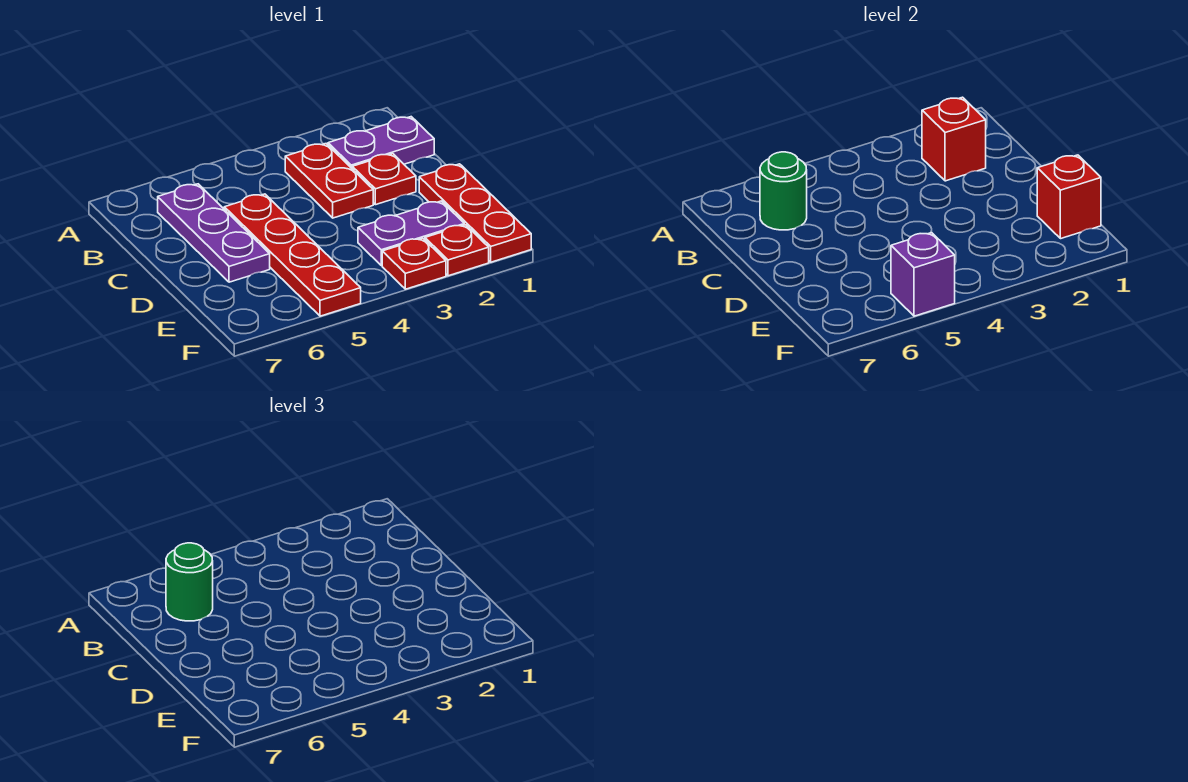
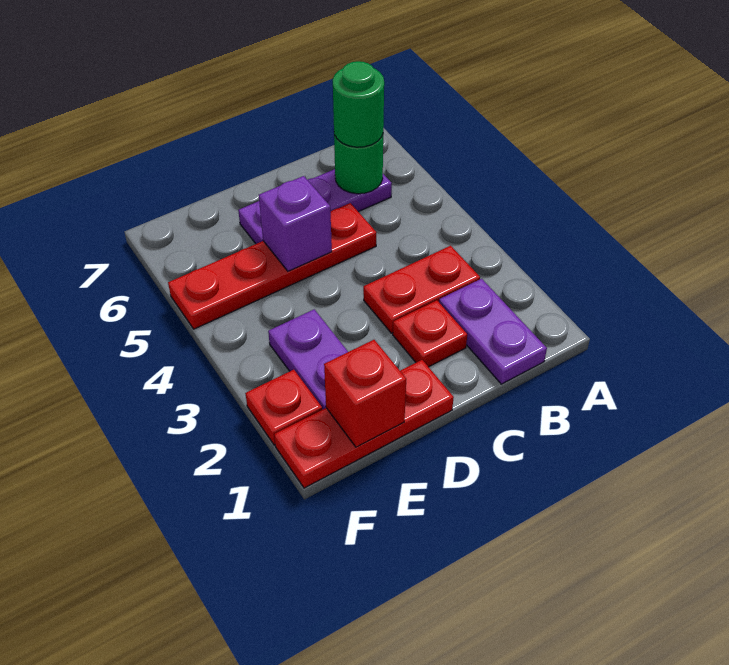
red brick B2 level 2 -> none
red plate F3 level 1 -> none
purple brick F5 level 2 -> purple brick D5 level 2

